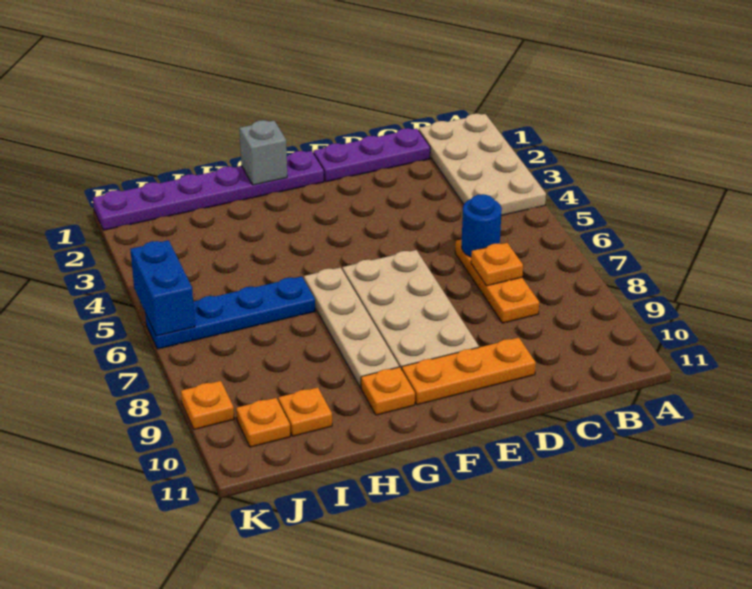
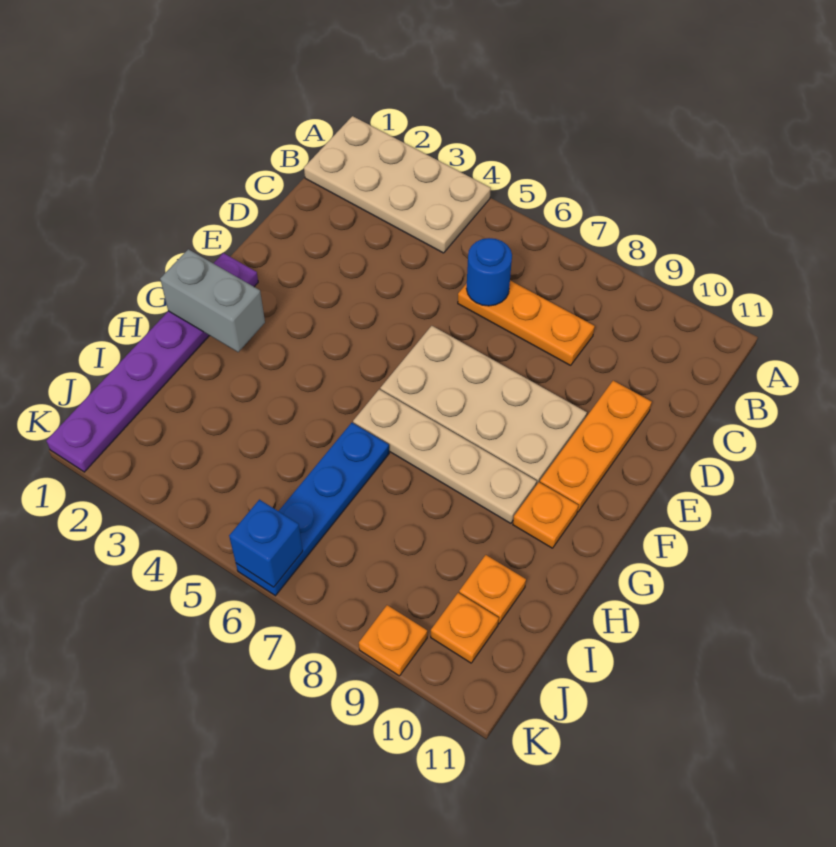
purple plate C1:E1 level 1 -> none
orange plate C7 level 2 -> none
grey brick G1 level 2 -> grey brick G1:G2 level 2
blue brick K5:K6 level 2 -> blue brick K6 level 2

